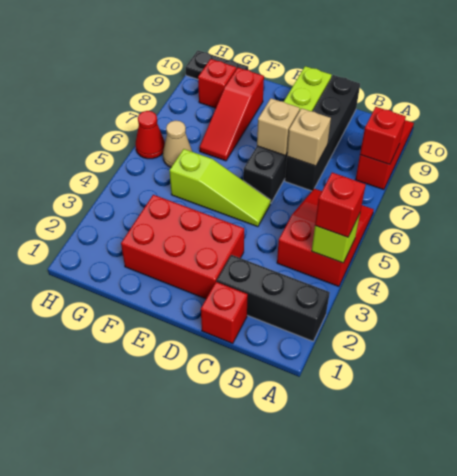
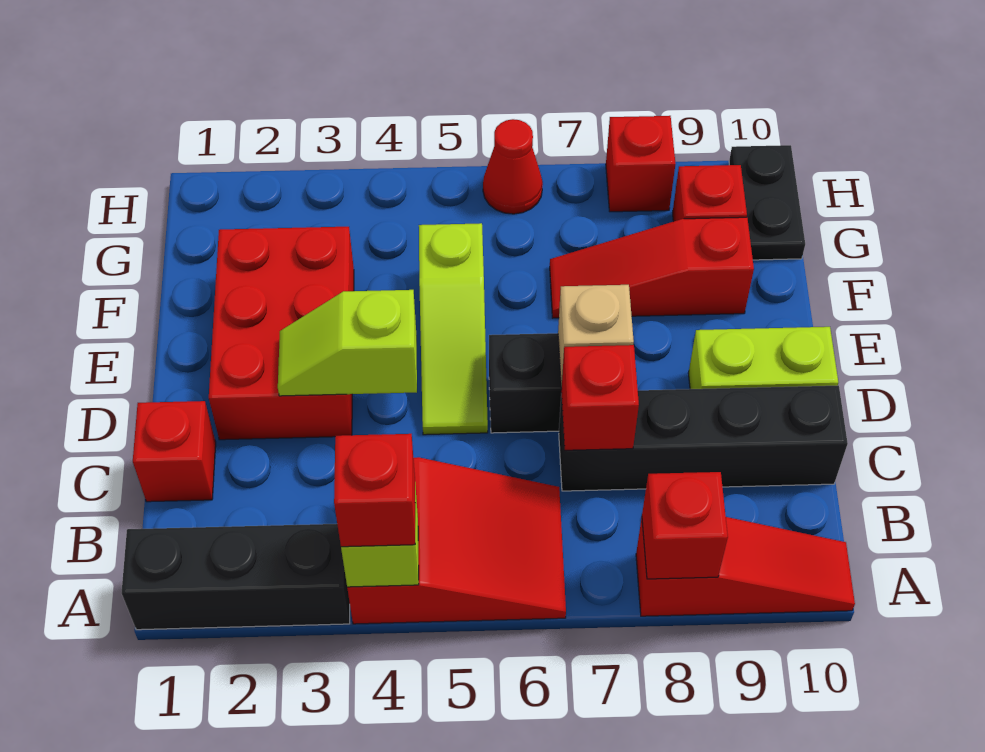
black brick A2:C2 level 1 -> black brick A1:A3 level 1
tan brick C7 level 2 -> red brick C7 level 2
none -> lime slope D3:D4 level 2 top 4
tan cone G6 level 1 -> none
none -> red brick H8 level 1

